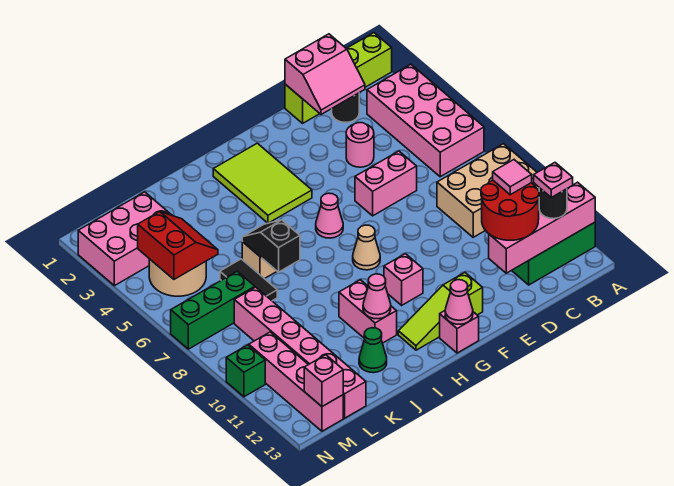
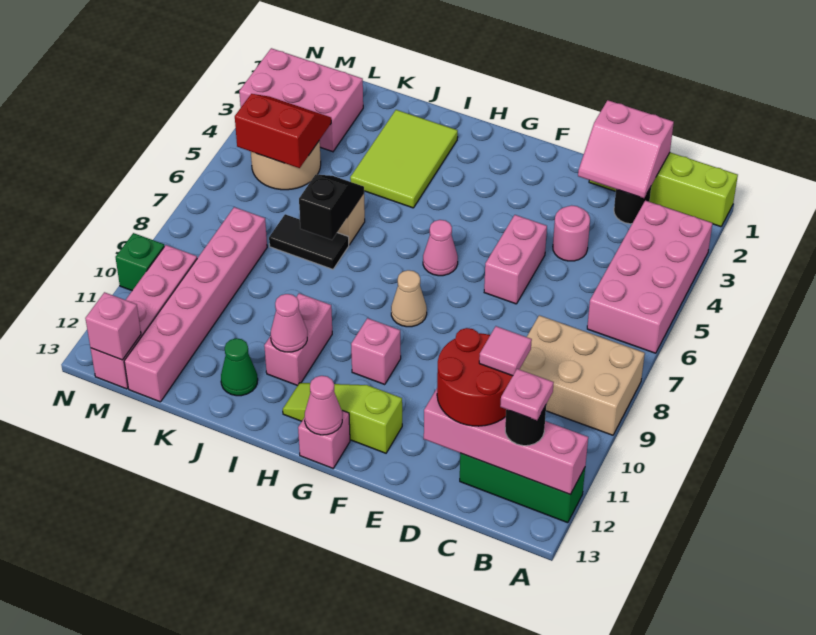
pink brick D6:E6 level 1 -> pink brick E5:E6 level 1
lime tile G2:H4 level 1 -> lime tile I2:J4 level 1
black tile K6:K7 level 1 -> black tile J7:K7 level 1
red slope L4:M5 level 2 top M -> red slope L4:M5 level 2 top 5
green brick L7:N7 level 1 -> none

